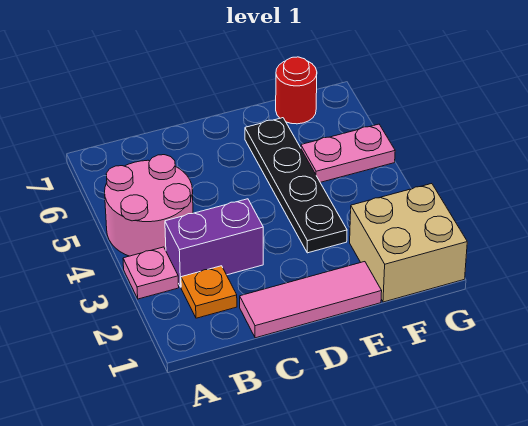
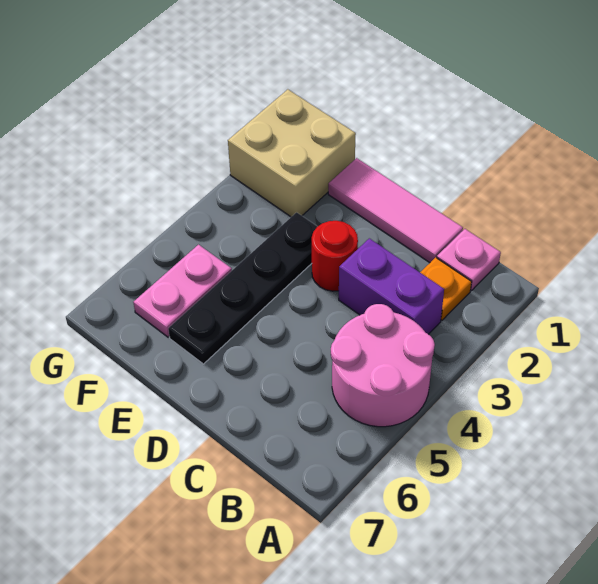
pink plate A3 level 1 -> pink plate B1 level 1
pink plate F5:G5 level 1 -> pink plate F5:F6 level 1
red round brick F7 level 1 -> red round brick D3 level 1

